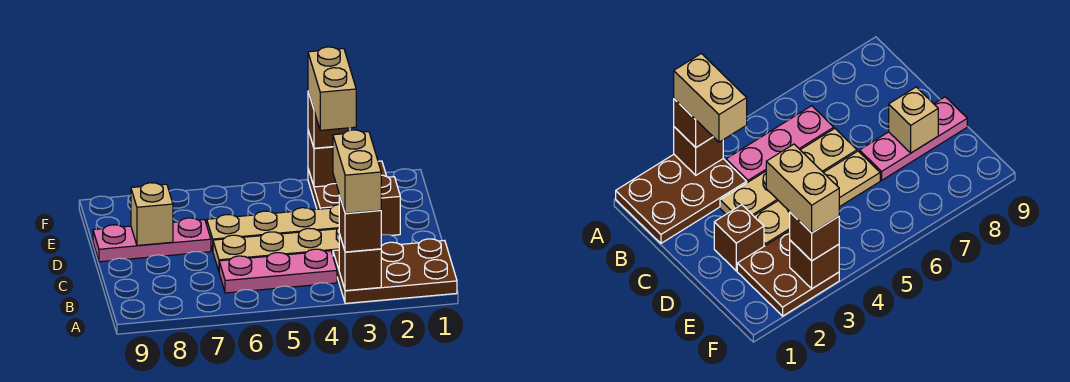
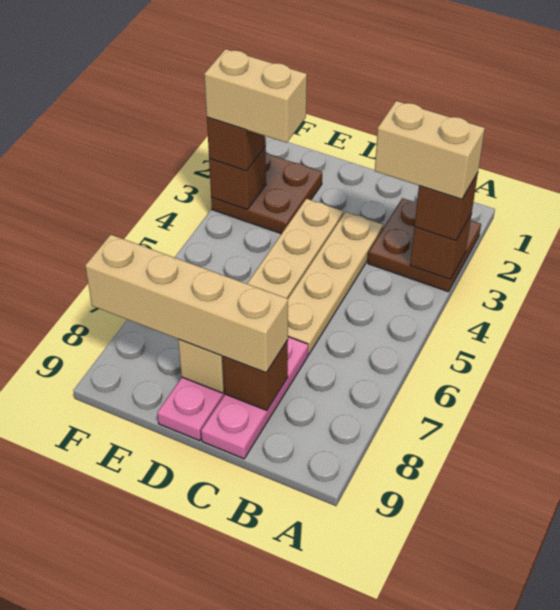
brown plate A1:B3 level 1 -> brown plate A2:B3 level 1
pink plate B4:B6 level 1 -> pink plate C7:C9 level 1
none -> tan brick C8:F8 level 3
brown brick D2 level 1 -> brown brick C8 level 2

